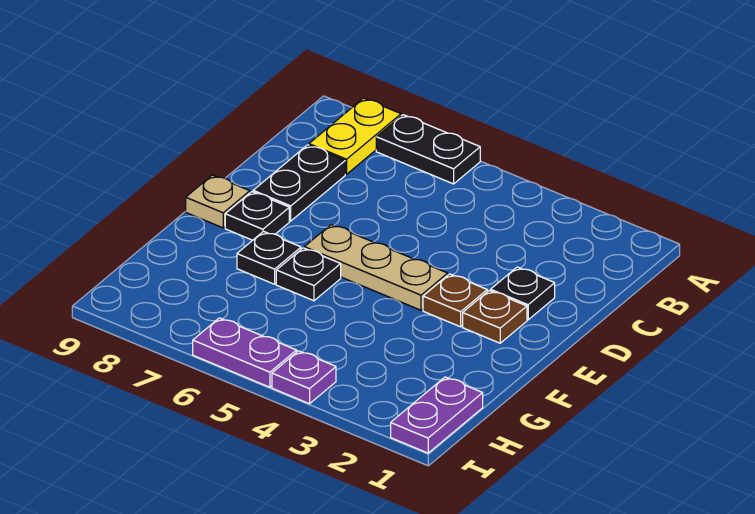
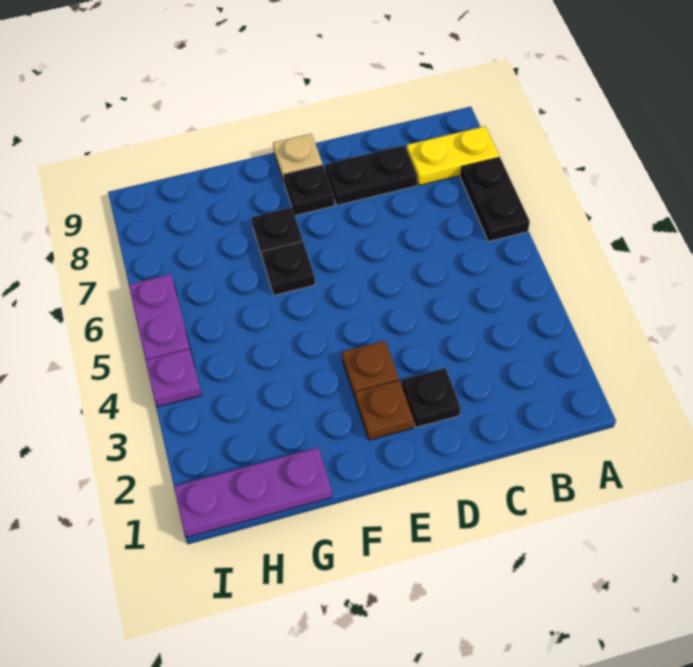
tan plate E4:E6 level 1 -> none
purple plate H1:I1 level 1 -> purple plate G1:I1 level 1

